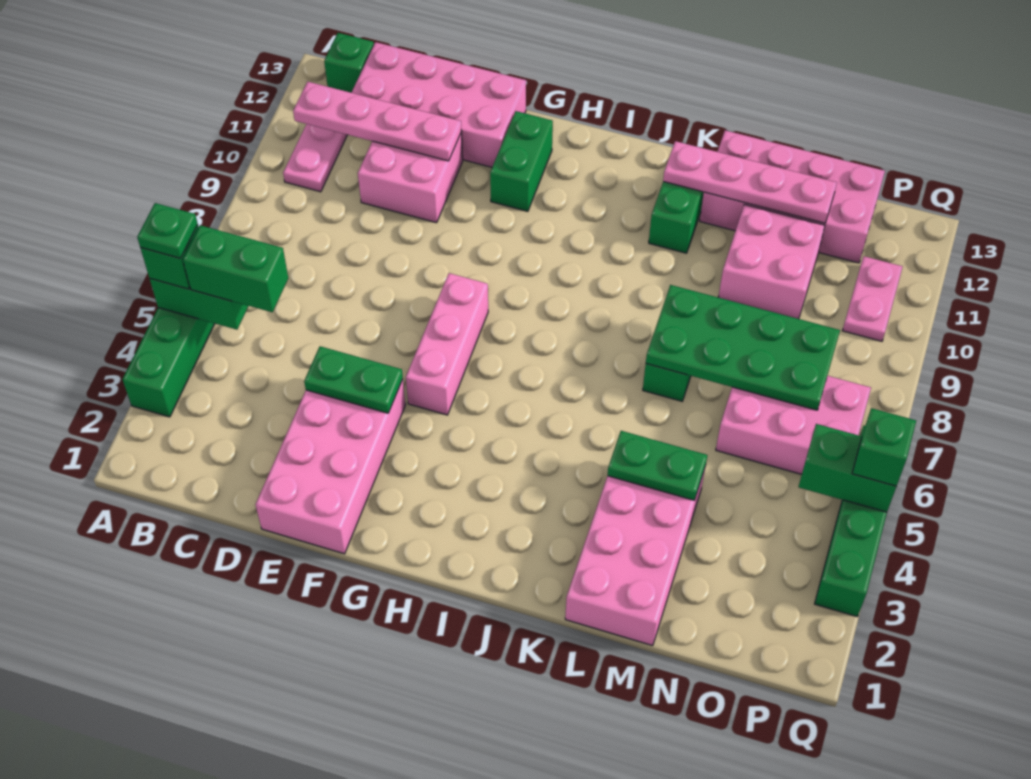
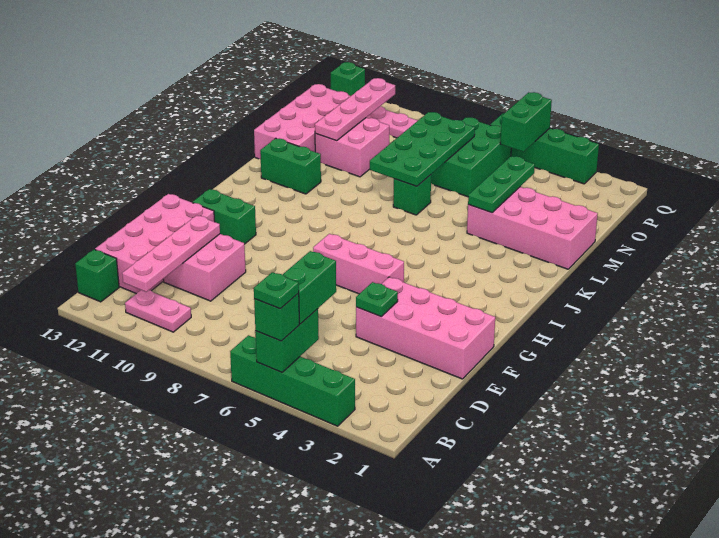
green plate E4:F4 level 2 -> green plate E4 level 2
pink plate K12:N12 level 2 -> pink plate M11:P11 level 2
green plate L4:M4 level 2 -> green plate L4:N4 level 2
pink brick N6:P7 level 1 -> green brick N6:P7 level 1
green brick Q5 level 3 -> green brick Q13 level 1

